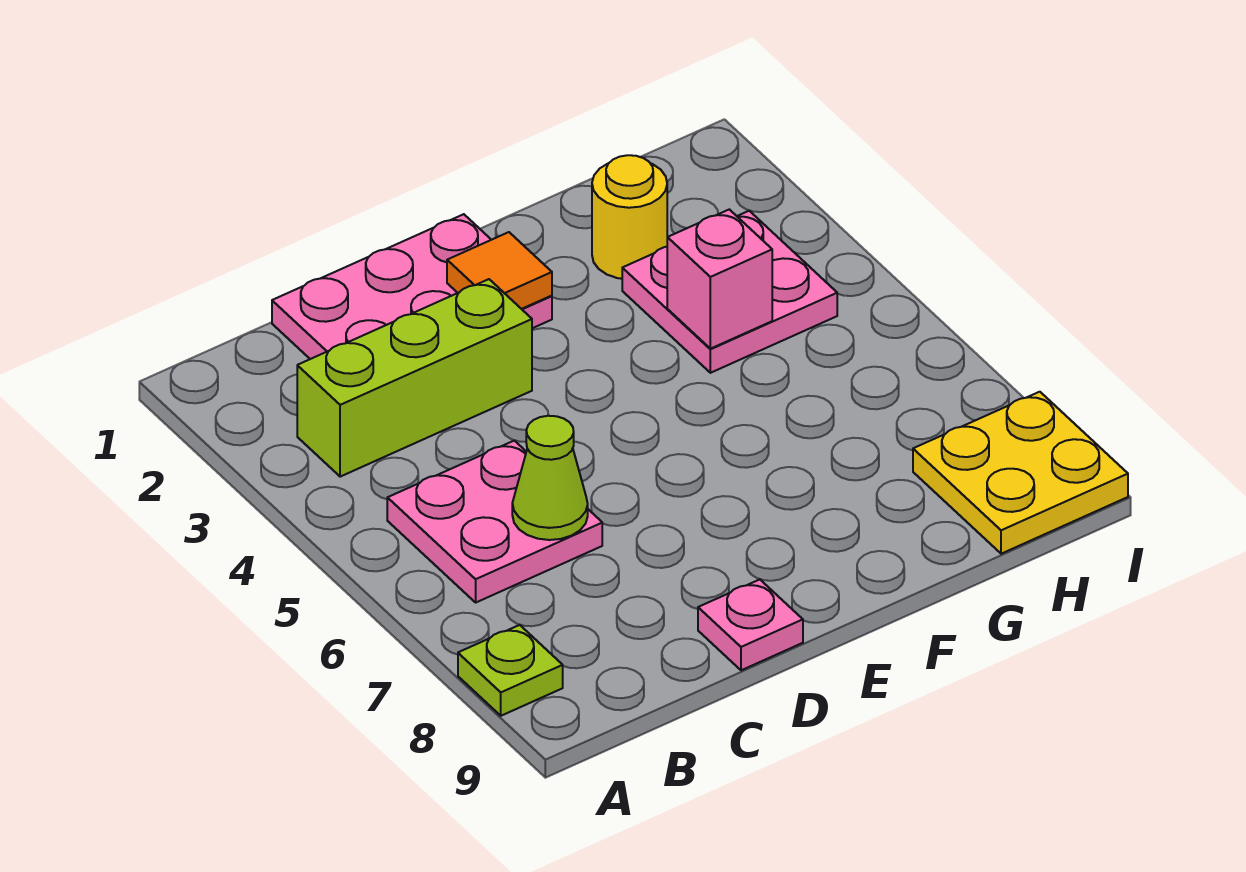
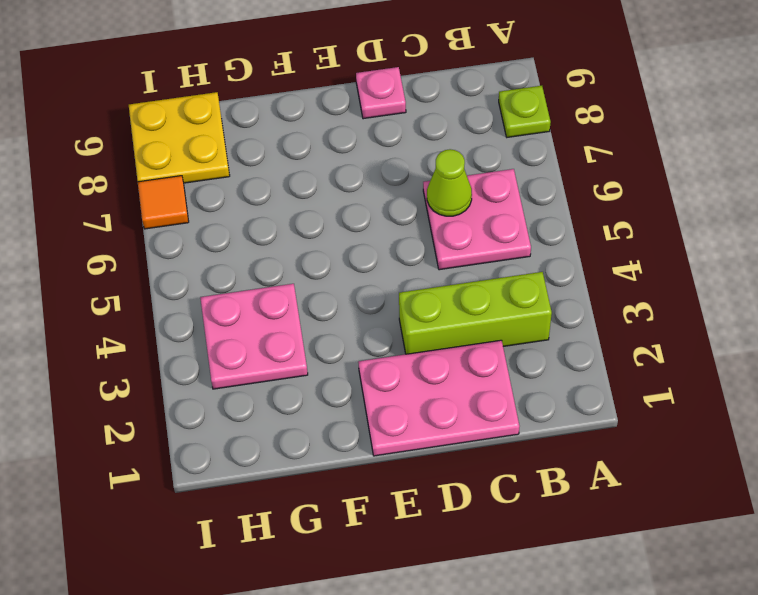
orange tile E2 level 2 -> orange tile I7 level 1
yellow round brick G2 level 1 -> none
pink brick G4 level 2 -> none

